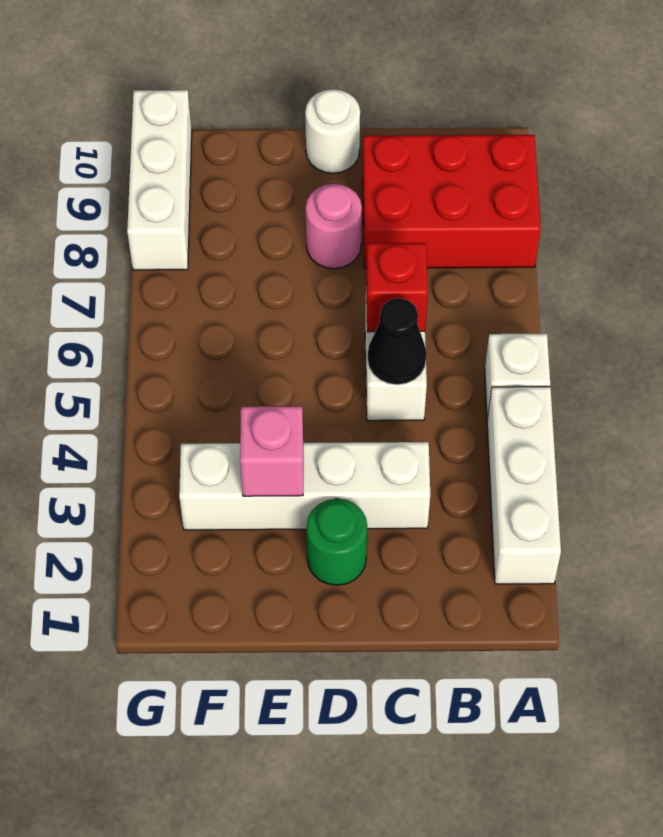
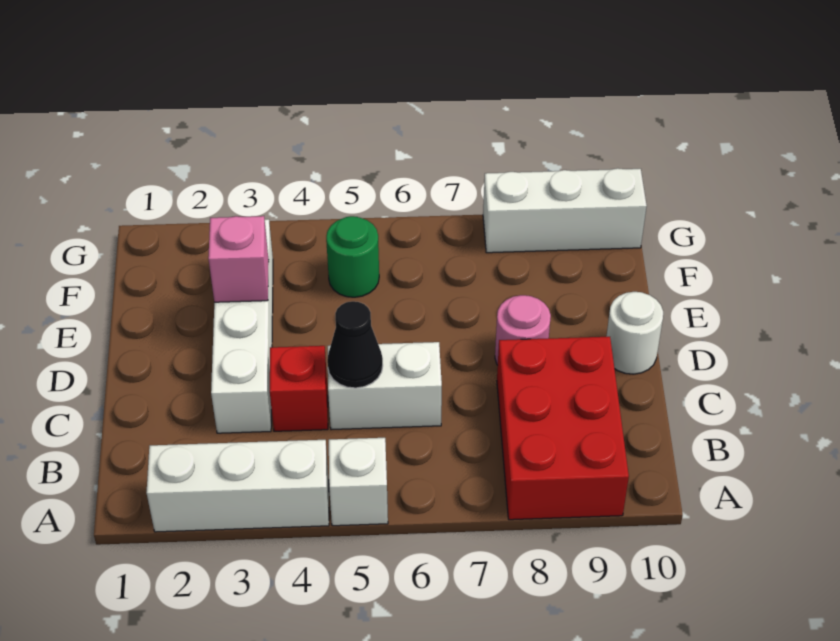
red brick C6 level 2 -> red brick C4 level 1
green round brick D2 level 1 -> green round brick F5 level 1

